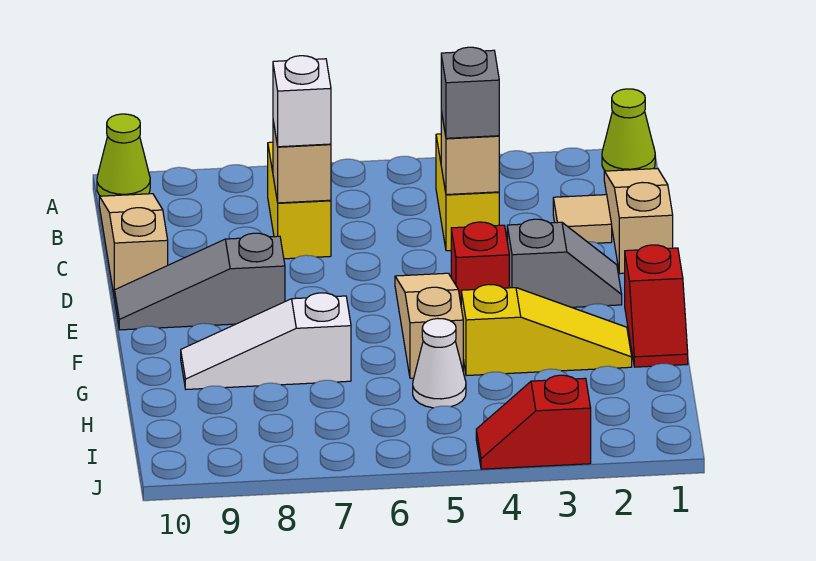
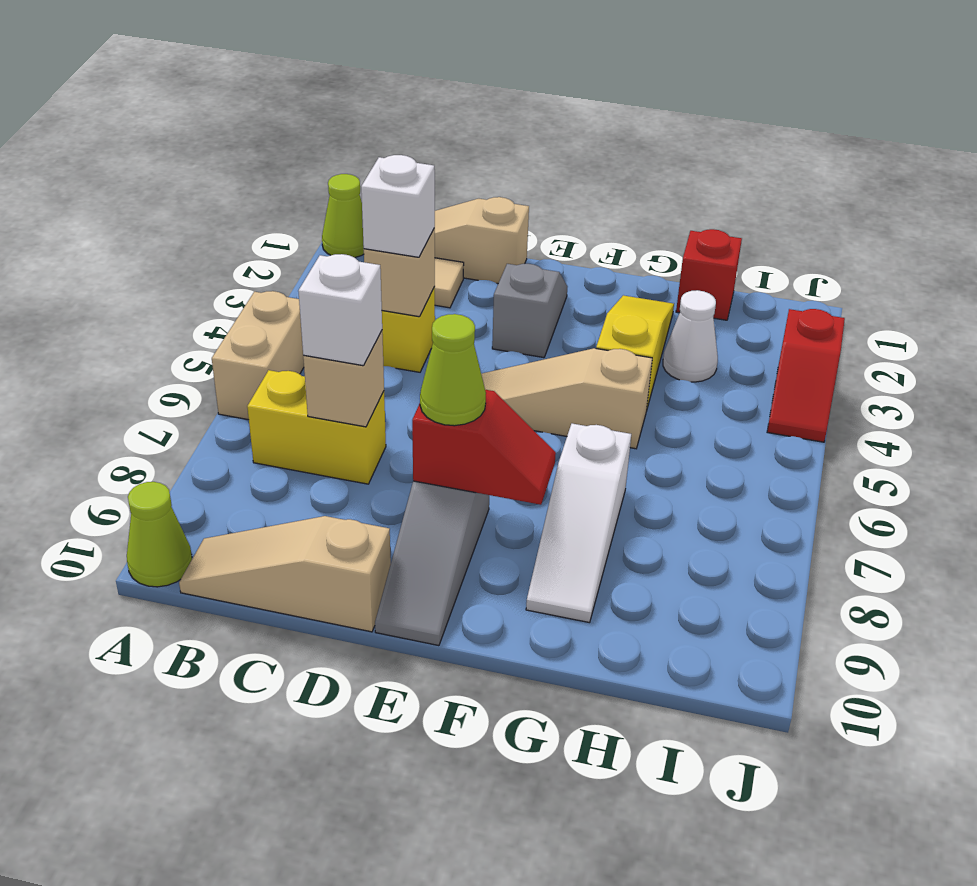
none -> tan brick A5:A6 level 1
grey brick C4 level 3 -> white brick C4 level 3
red brick E4 level 1 -> red brick H1 level 1
none -> lime cone E8 level 3
red slope F1:G1 level 1 top F -> red slope E8:F8 level 2 top E
white cone H5 level 1 -> white cone H3 level 1

